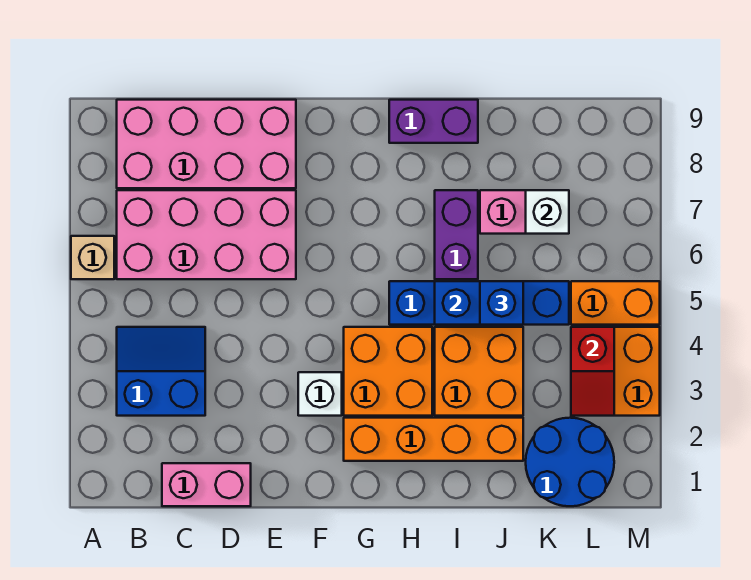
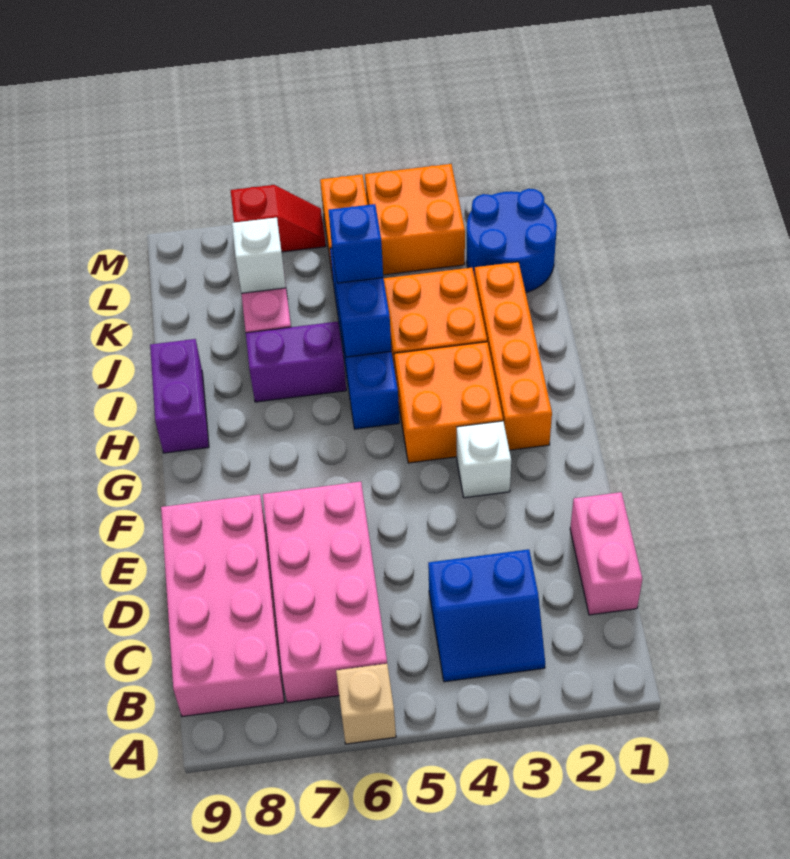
blue slope B3:C4 level 1 top 3 -> blue slope B3:C4 level 1 top C
red slope L3:L4 level 2 top 4 -> red slope M6:M7 level 1 top 7

